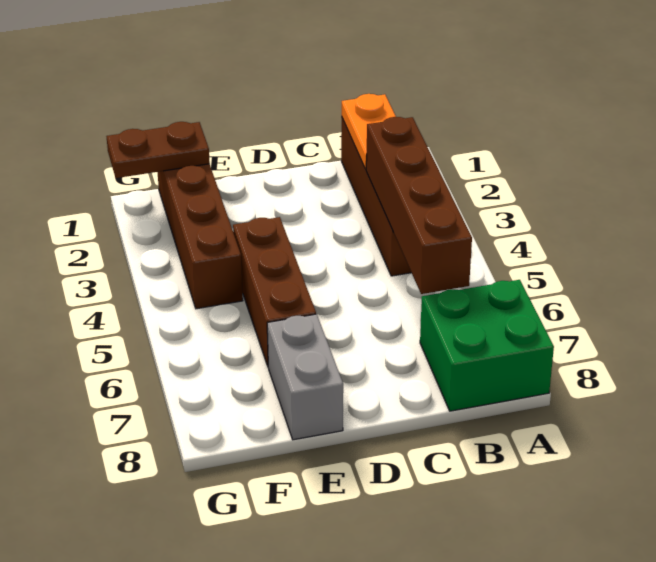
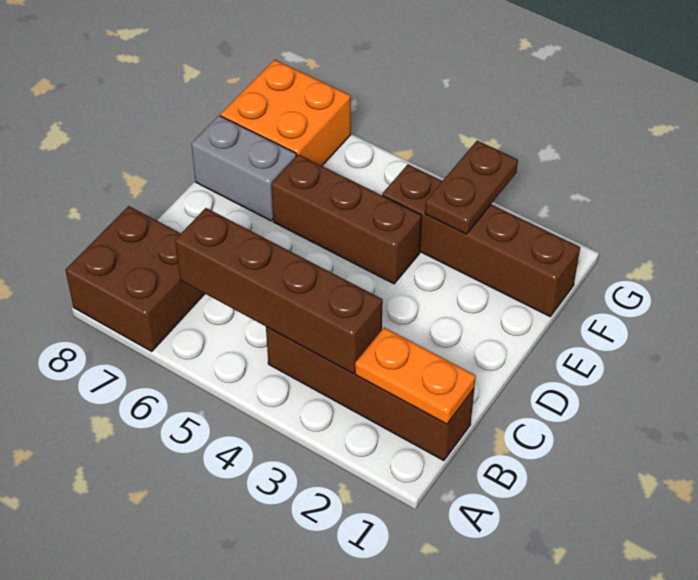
green brick A7:B8 level 1 -> brown brick A7:B8 level 1
brown plate F1:G1 level 2 -> brown plate F3:G3 level 2
none -> orange brick F7:G8 level 1

